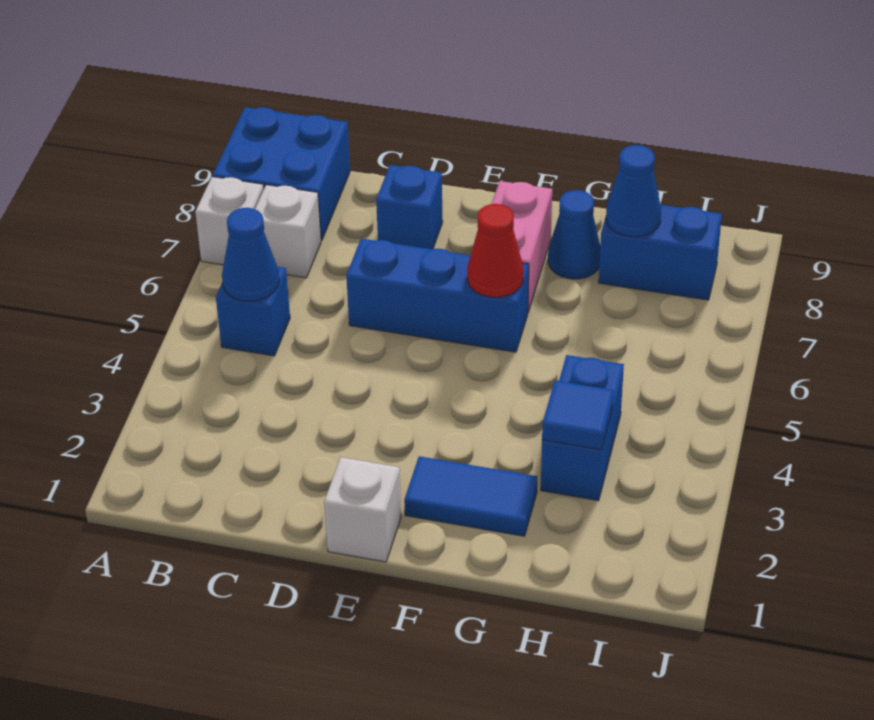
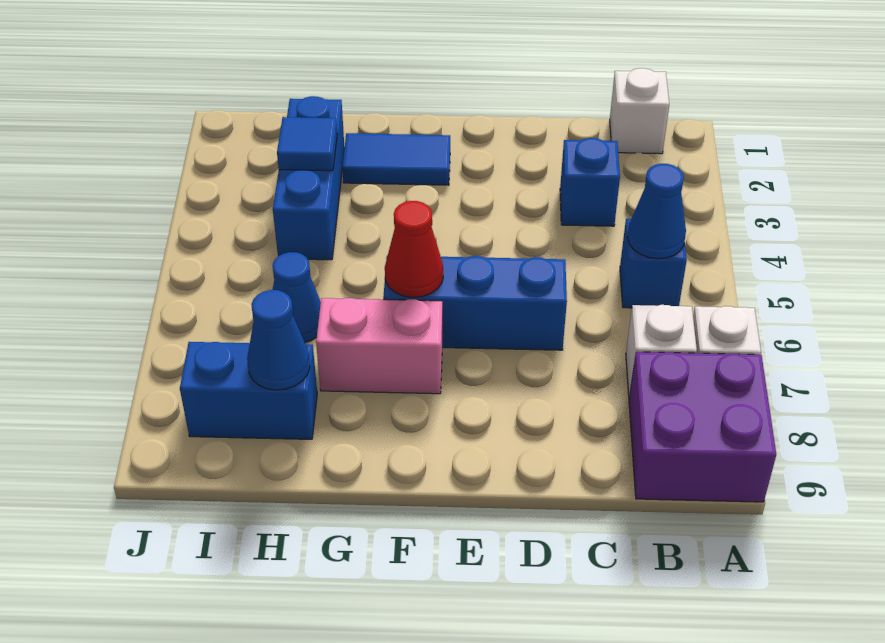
blue brick A8:B9 level 1 -> purple brick A8:B9 level 1
blue brick D8 level 1 -> blue brick C3 level 1
white brick E1 level 1 -> white brick B1 level 1
pink brick F7:F8 level 1 -> pink brick F7:G7 level 1
blue cone G8 level 1 -> blue cone H6 level 1
blue brick H3:H4 level 1 -> blue brick H2:H4 level 1

